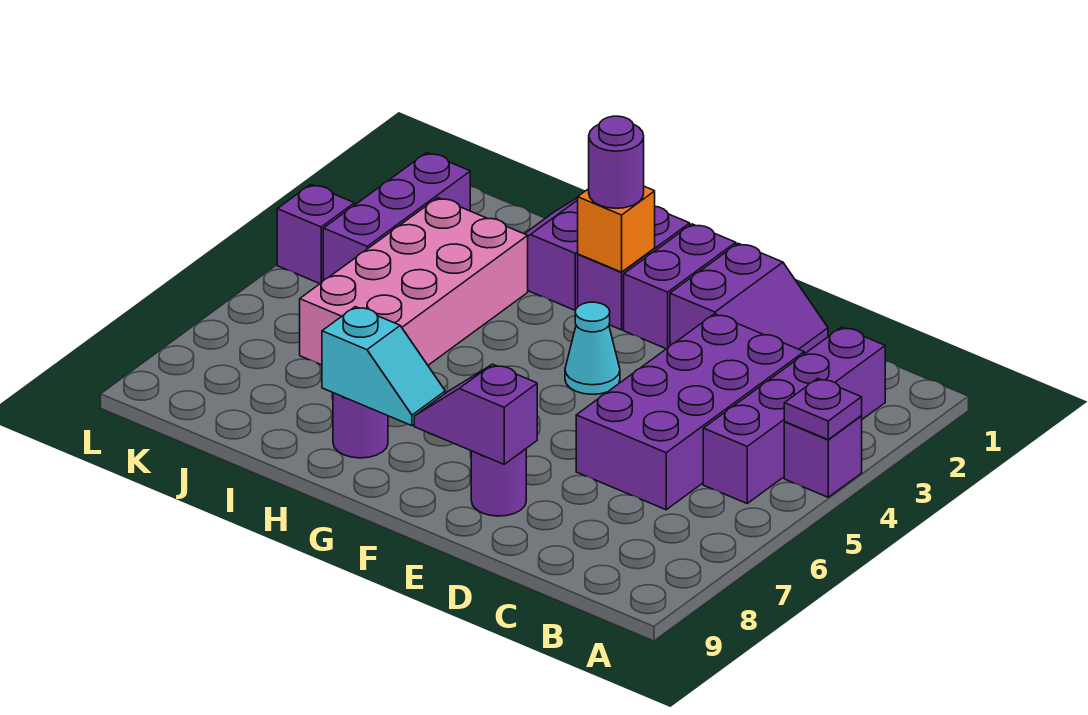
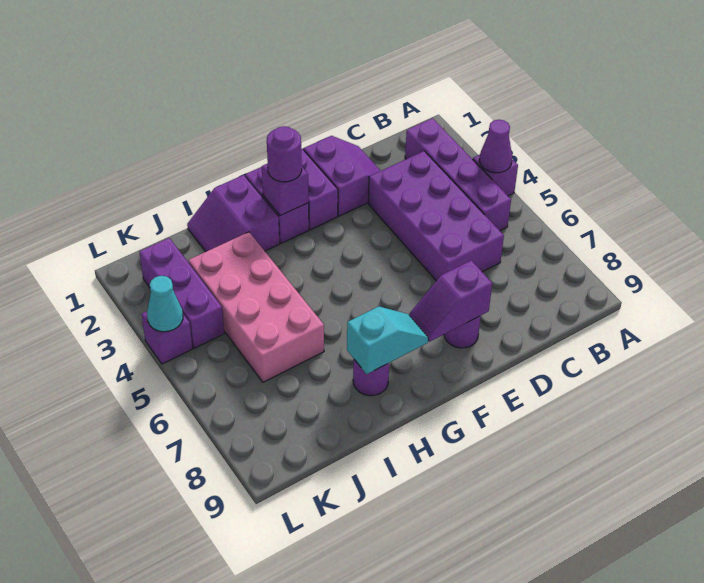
purple plate A4 level 2 -> purple cone A4 level 2
cyan cone F4 level 1 -> cyan cone L4 level 2
orange brick G2 level 2 -> purple brick G2 level 2

